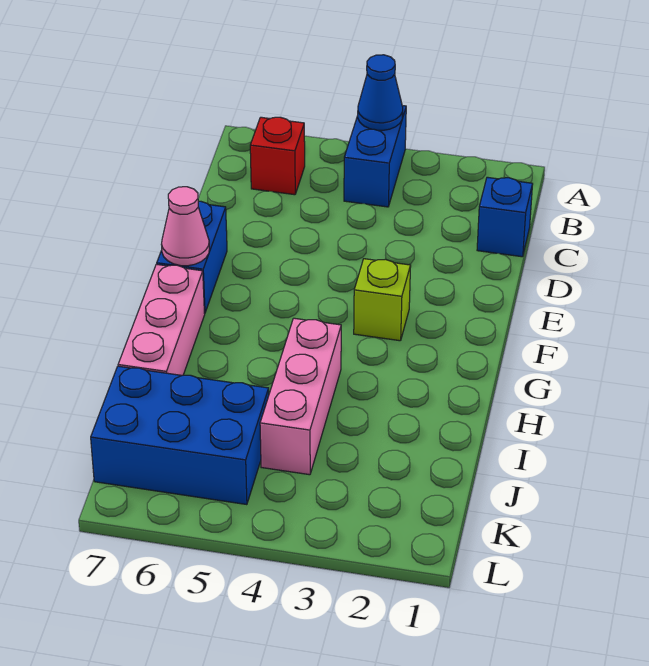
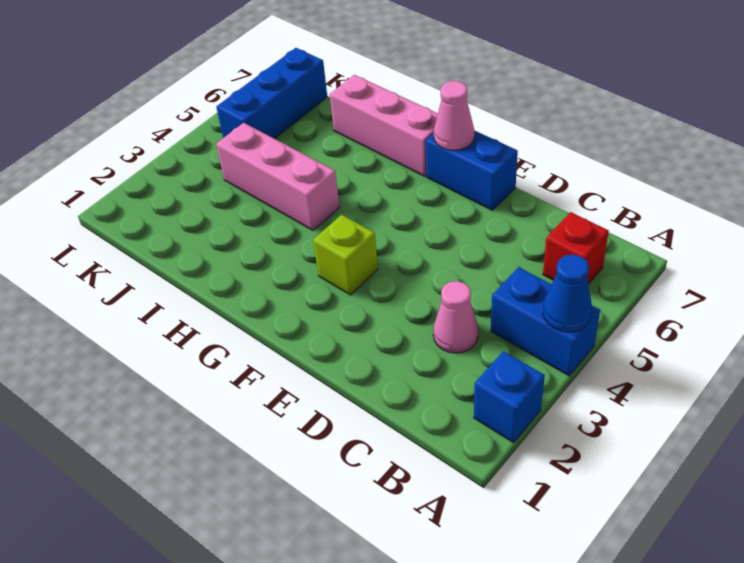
blue brick C1 level 1 -> blue brick A2 level 1
none -> pink cone C3 level 1
blue brick J5:K7 level 1 -> blue brick K5:K7 level 1

